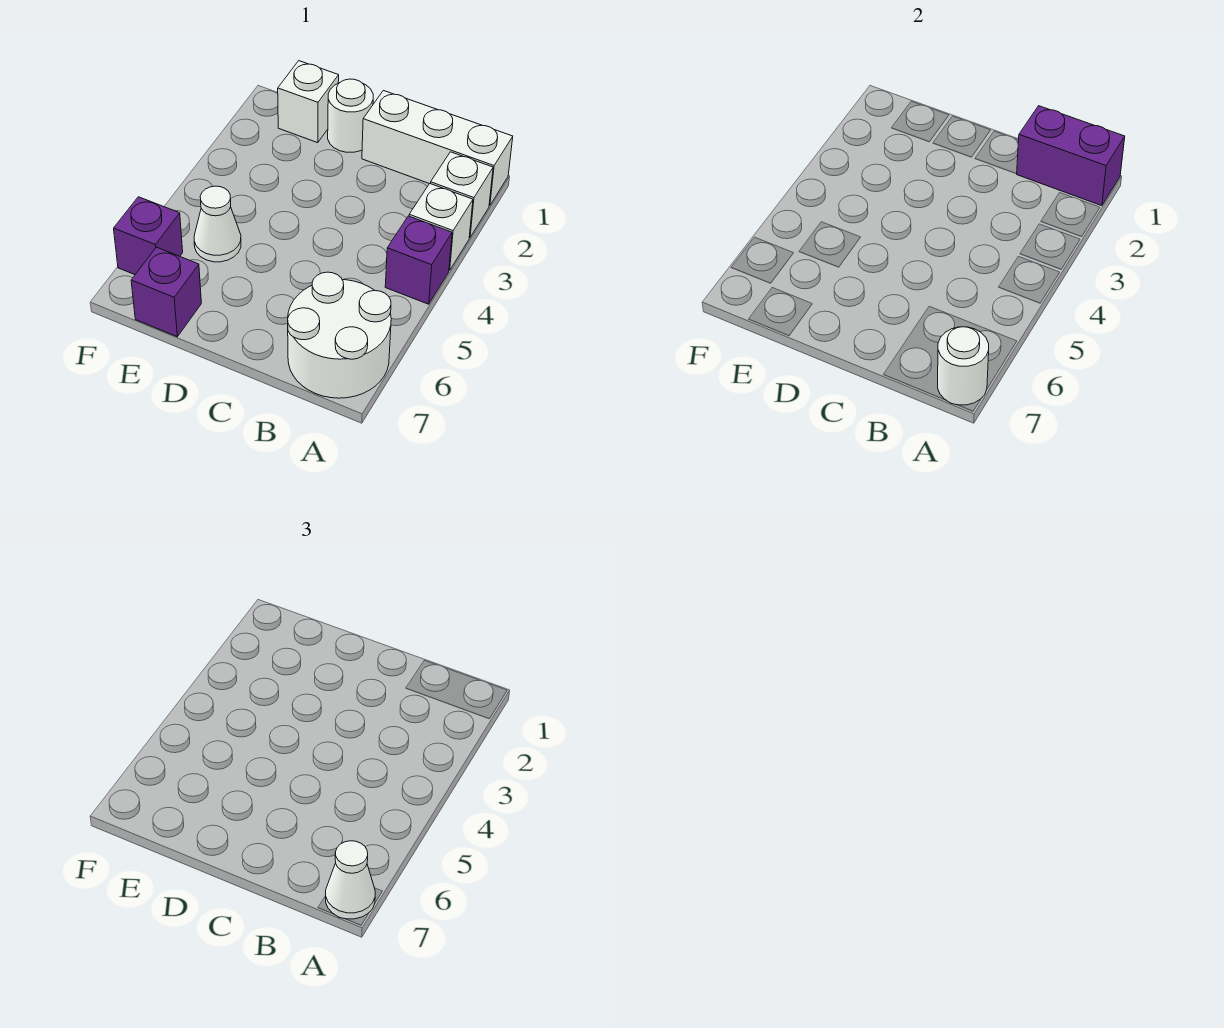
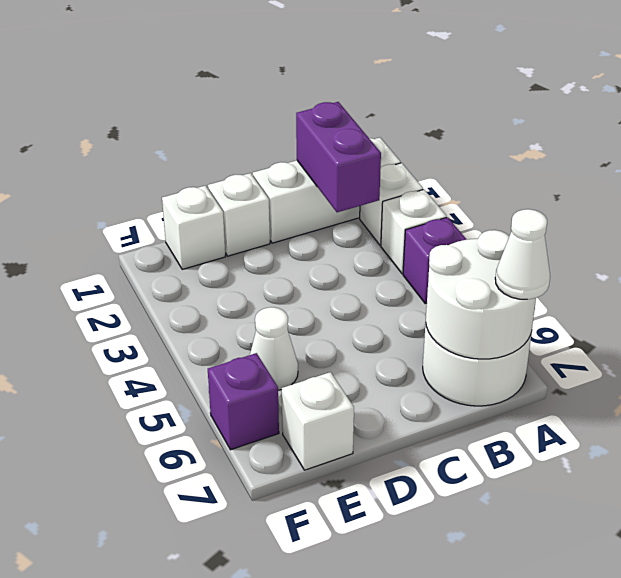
purple brick A1:B1 level 2 -> purple brick B1:B2 level 2
white round brick A7 level 2 -> white round brick A6:B7 level 2
white round brick D1 level 1 -> white brick D1 level 1
purple brick E7 level 1 -> white brick E7 level 1

